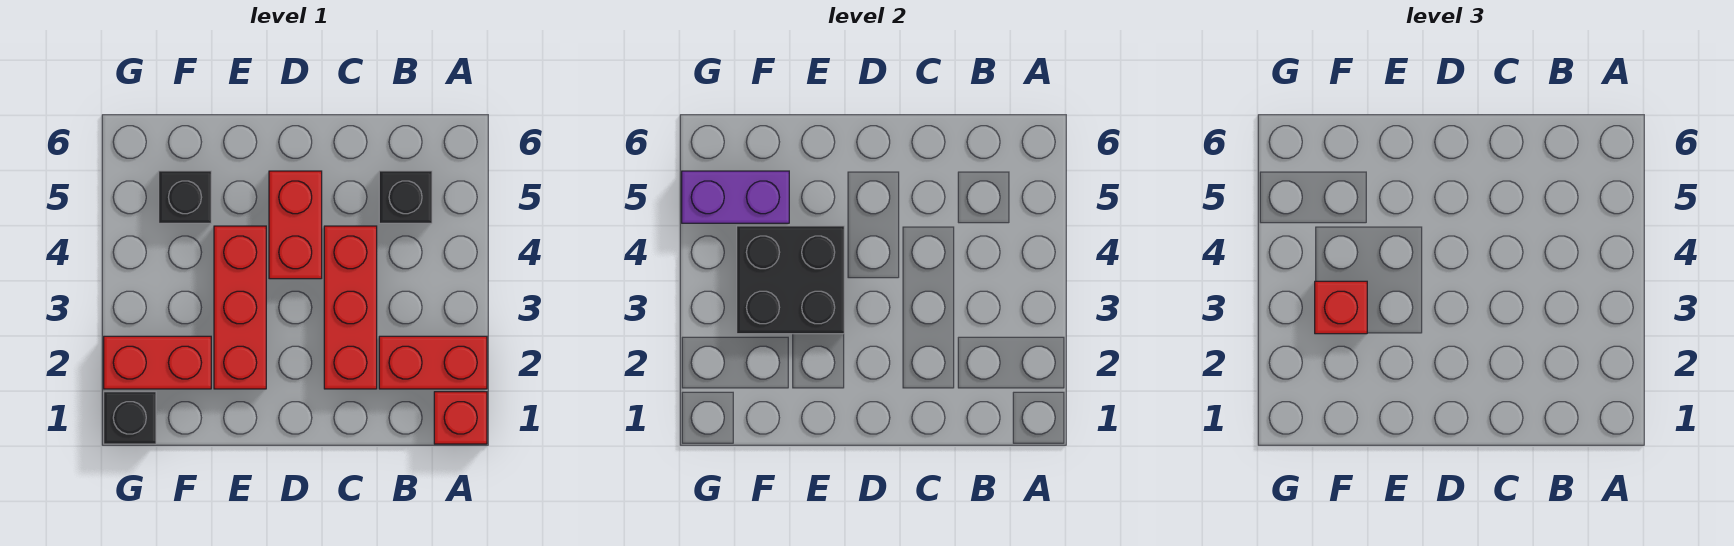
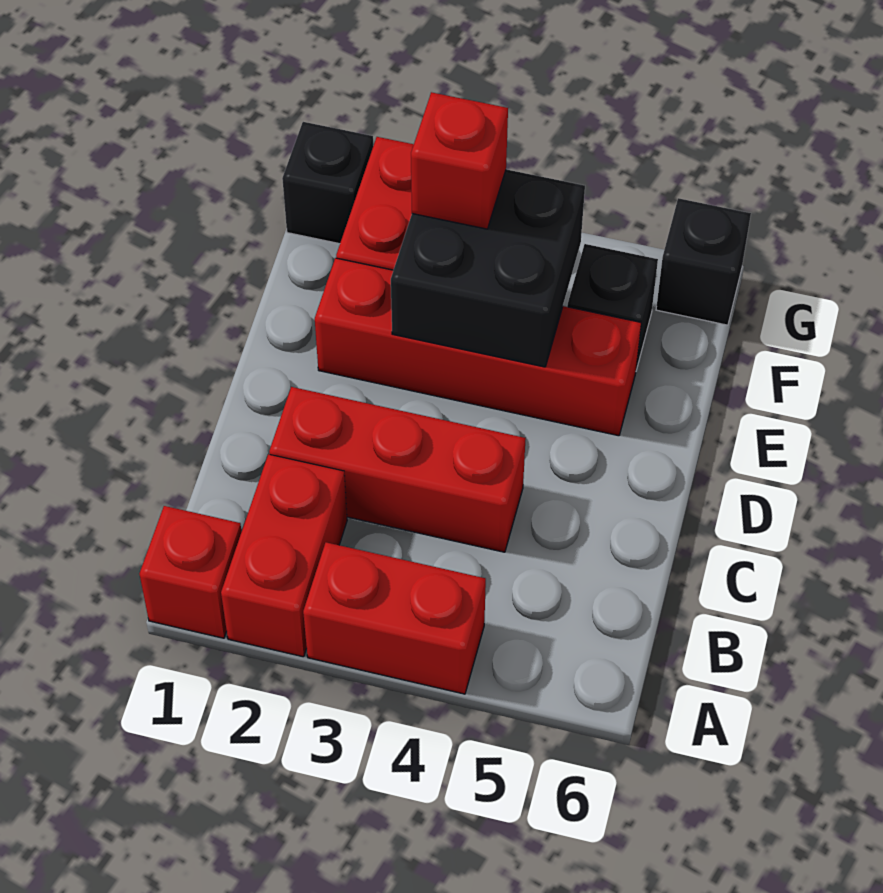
black brick B5 level 1 -> black brick G6 level 1
red brick D4:D5 level 1 -> red brick A3:A4 level 1
red brick E2:E4 level 1 -> red brick E2:E5 level 1
purple brick F5:G5 level 2 -> none

